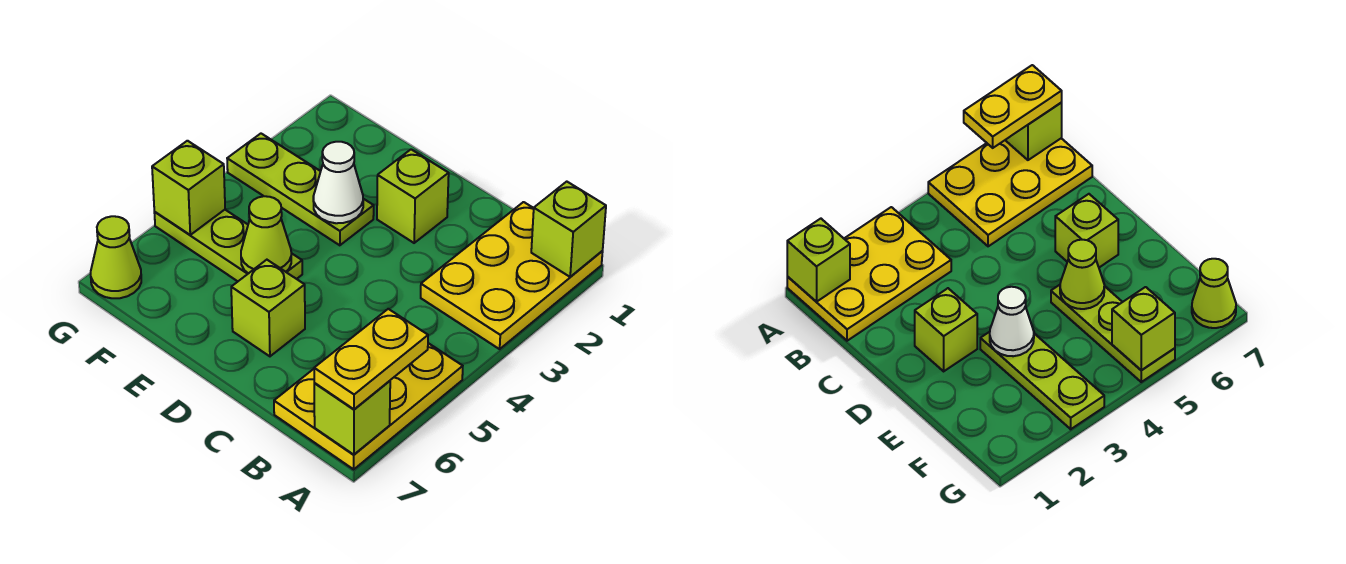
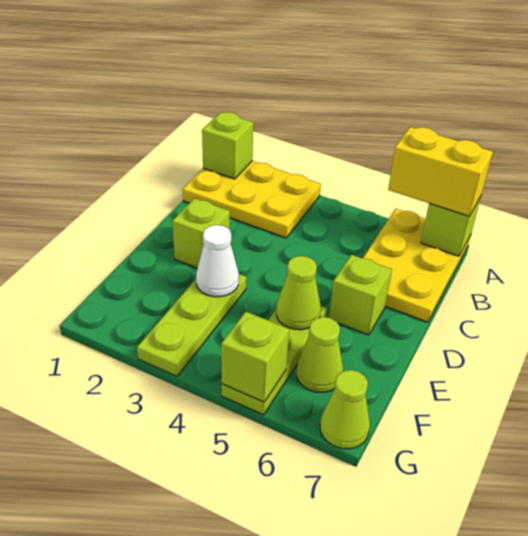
yellow plate A5:B7 level 1 -> yellow plate A6:C7 level 1
yellow plate A6:A7 level 3 -> yellow brick A6:A7 level 3
none -> lime cone F6 level 1

